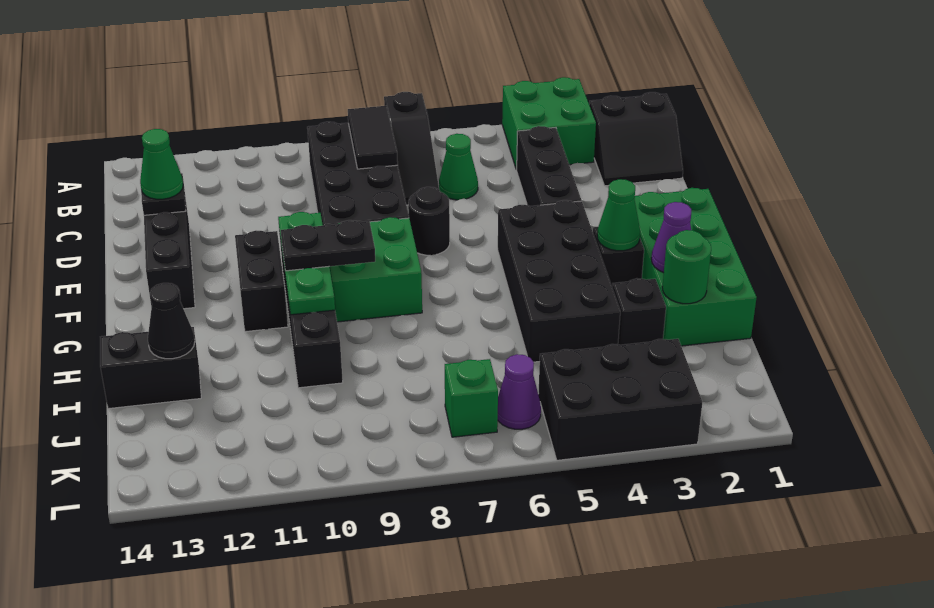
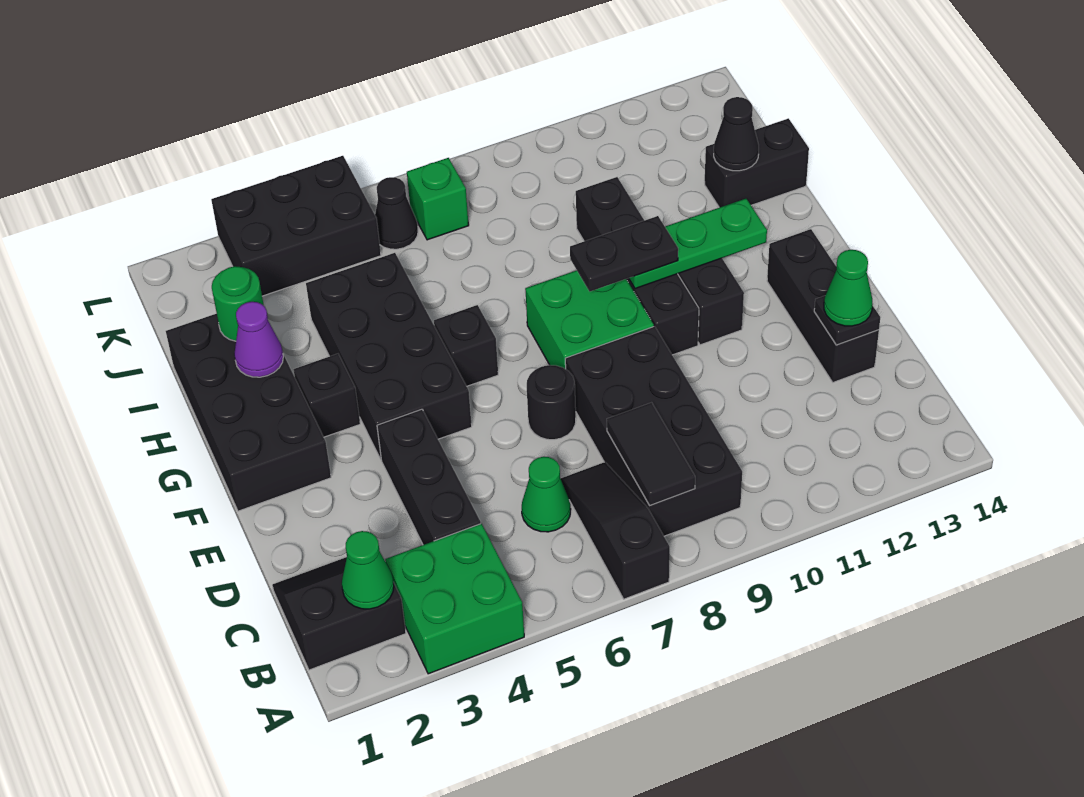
green brick F1:I2 level 1 -> black brick F1:I2 level 1
green plate F10:H10 level 2 -> green plate G10:G12 level 2
green cone G3 level 2 -> green cone B2 level 2
black brick I3 level 1 -> black brick G6 level 1
purple cone K6 level 1 -> black cone K6 level 1

